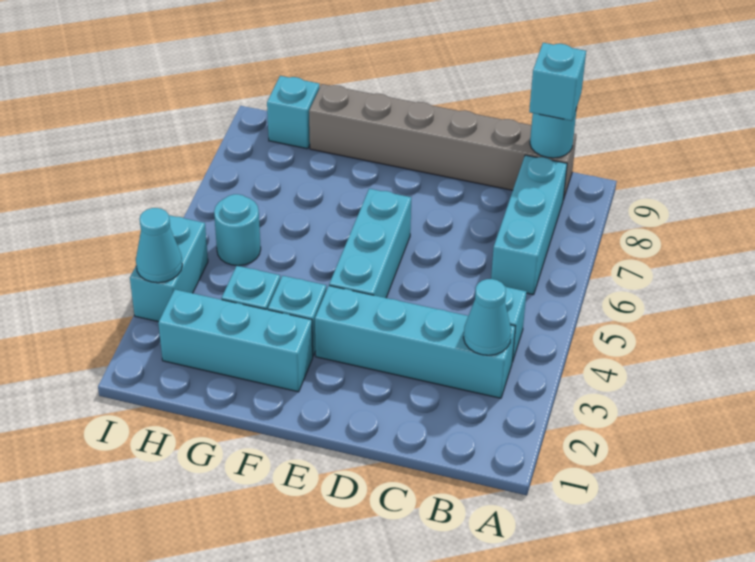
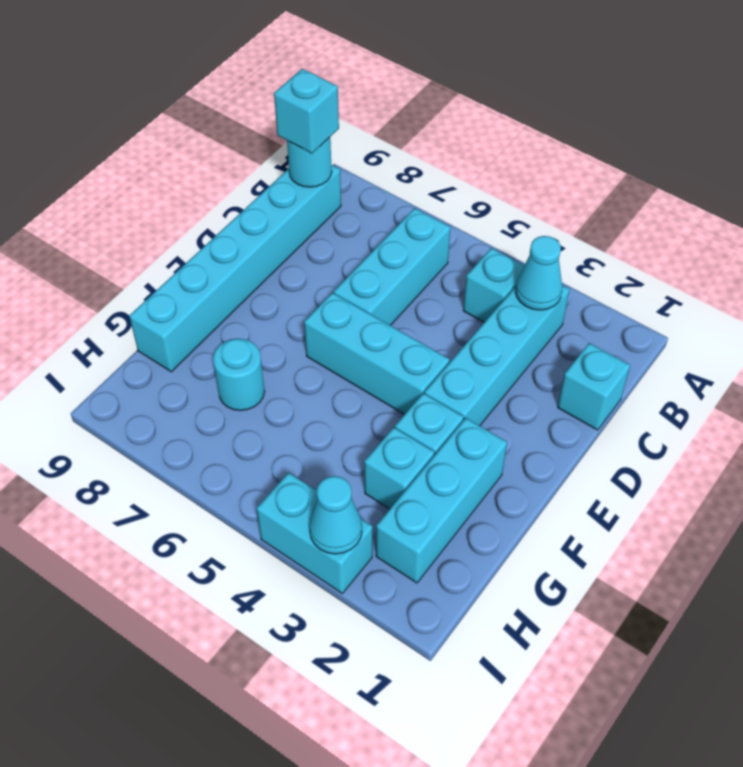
cyan brick B6:B8 level 1 -> cyan brick B6:D6 level 1
grey brick B9:G9 level 1 -> cyan brick B9:G9 level 1
cyan round brick H5 level 1 -> cyan round brick G7 level 1
cyan brick H9 level 1 -> cyan brick C1 level 1

